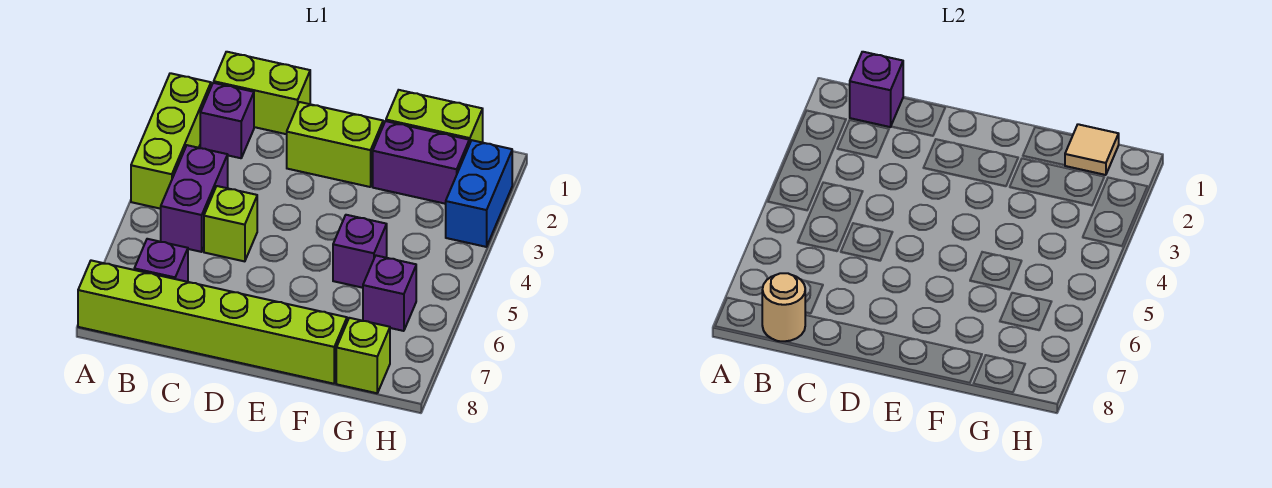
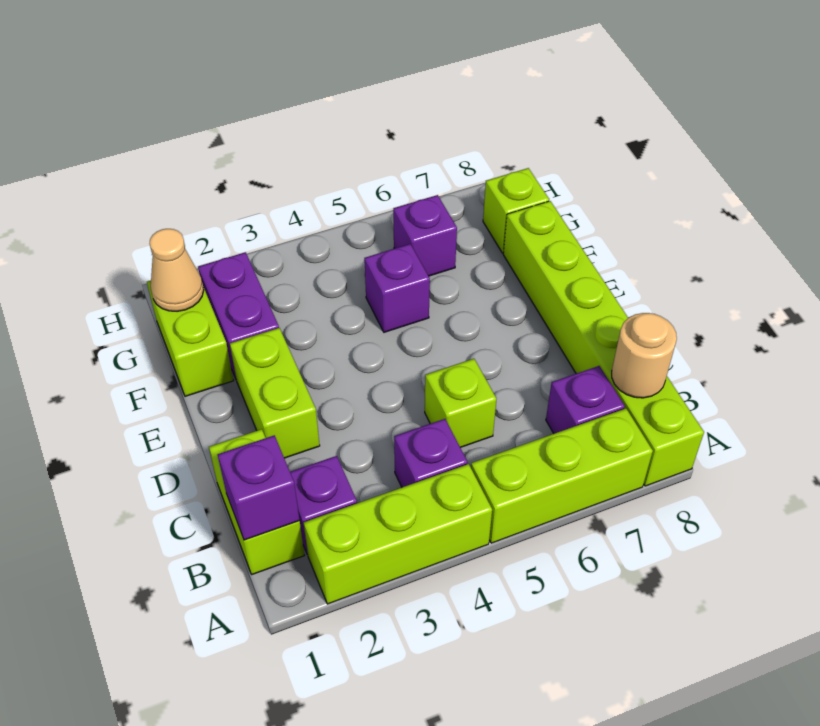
none -> lime brick A5:A7 level 1
purple brick B4:B5 level 1 -> purple brick B4 level 1
tan tile G1 level 2 -> tan cone G1 level 2
blue brick H2:H3 level 1 -> none

